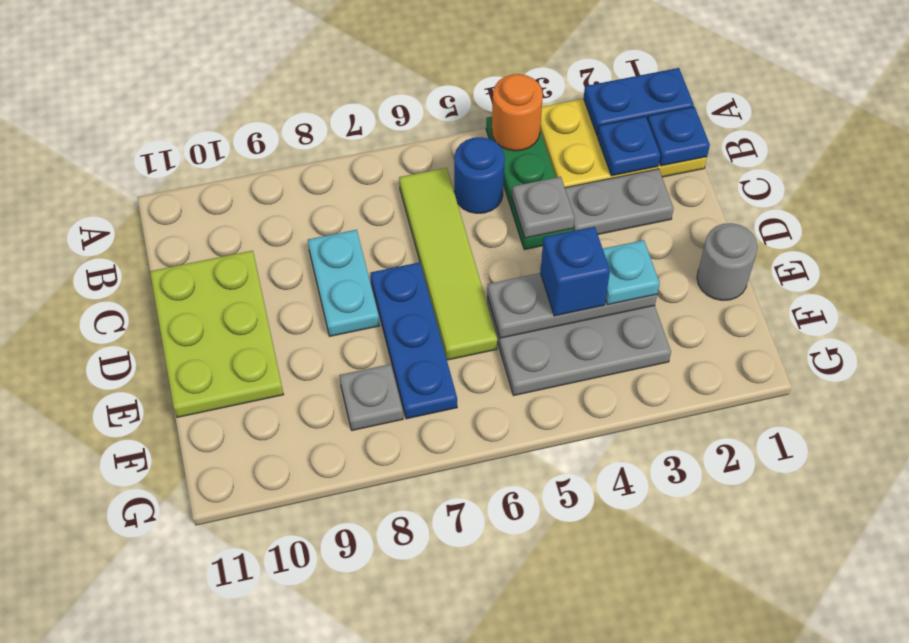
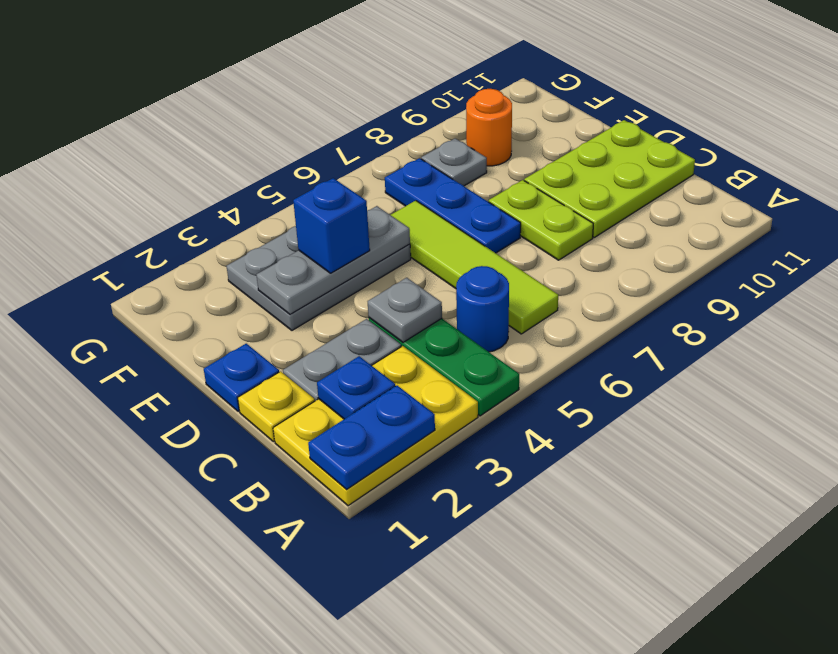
orange round brick A4 level 2 -> orange round brick F9 level 1
blue plate B1 level 2 -> blue plate D1 level 1
none -> yellow plate C1 level 1
cyan plate C8:D8 level 1 -> lime plate C8:D8 level 1
lime plate C10:E11 level 1 -> lime plate C9:D11 level 1
grey round brick E1 level 1 -> none
cyan plate E3 level 3 -> none

